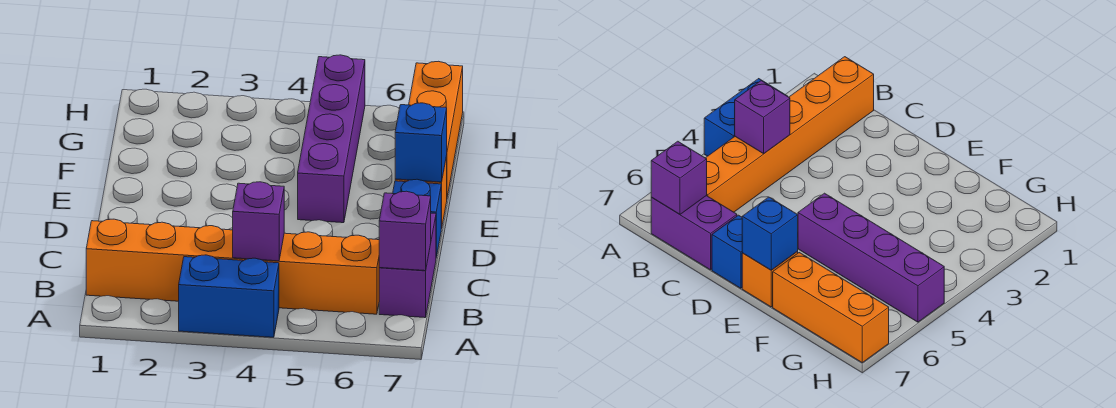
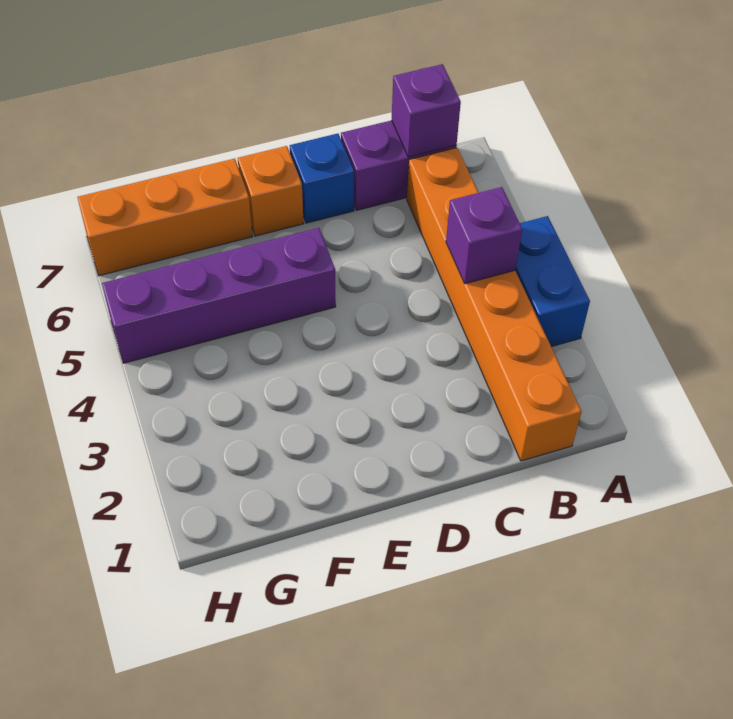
blue brick E7 level 2 -> none

